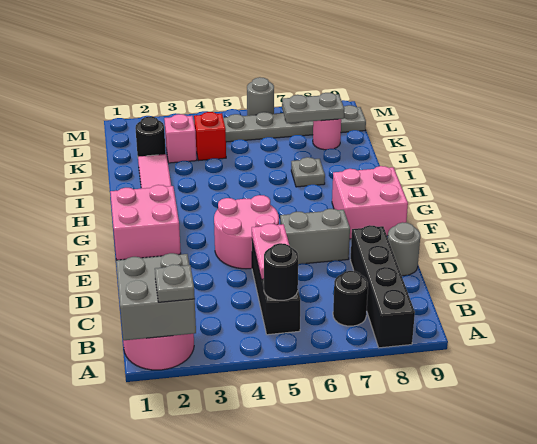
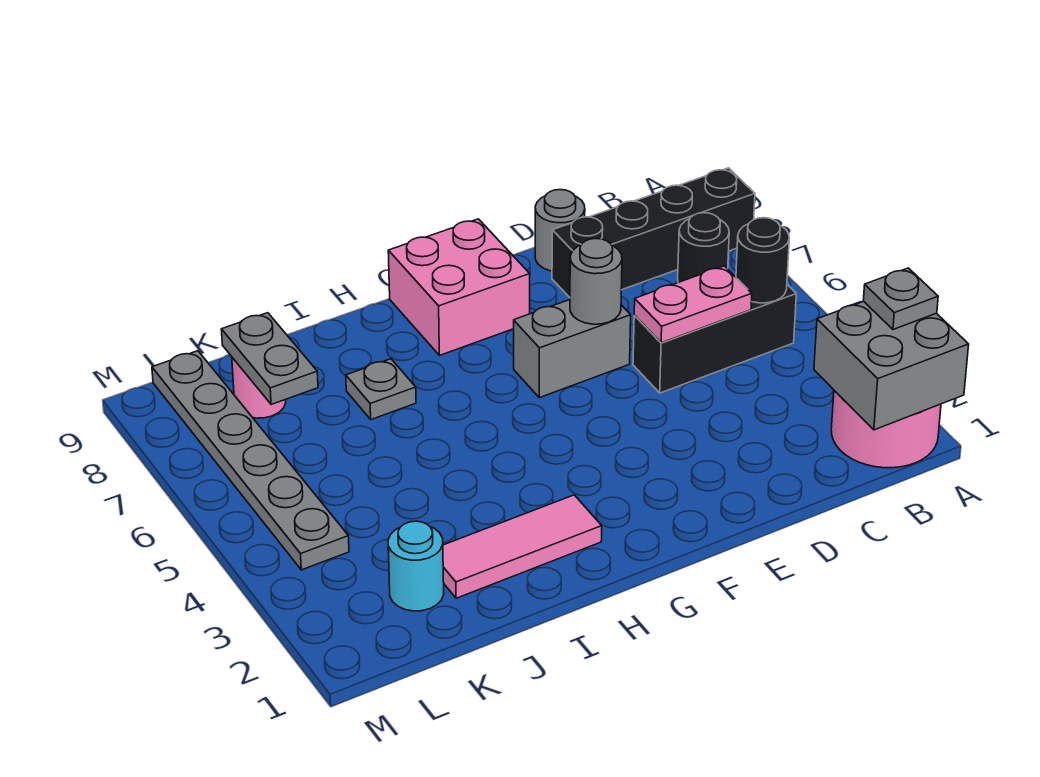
pink round brick E4:F5 level 1 -> none
grey brick E6:E7 level 1 -> grey brick E6:F6 level 1
pink brick F1:G2 level 1 -> none
black round brick K2 level 1 -> cyan round brick K2 level 1
pink brick K3 level 1 -> none
red brick K4 level 1 -> none
grey round brick M6 level 1 -> grey round brick E6 level 2

